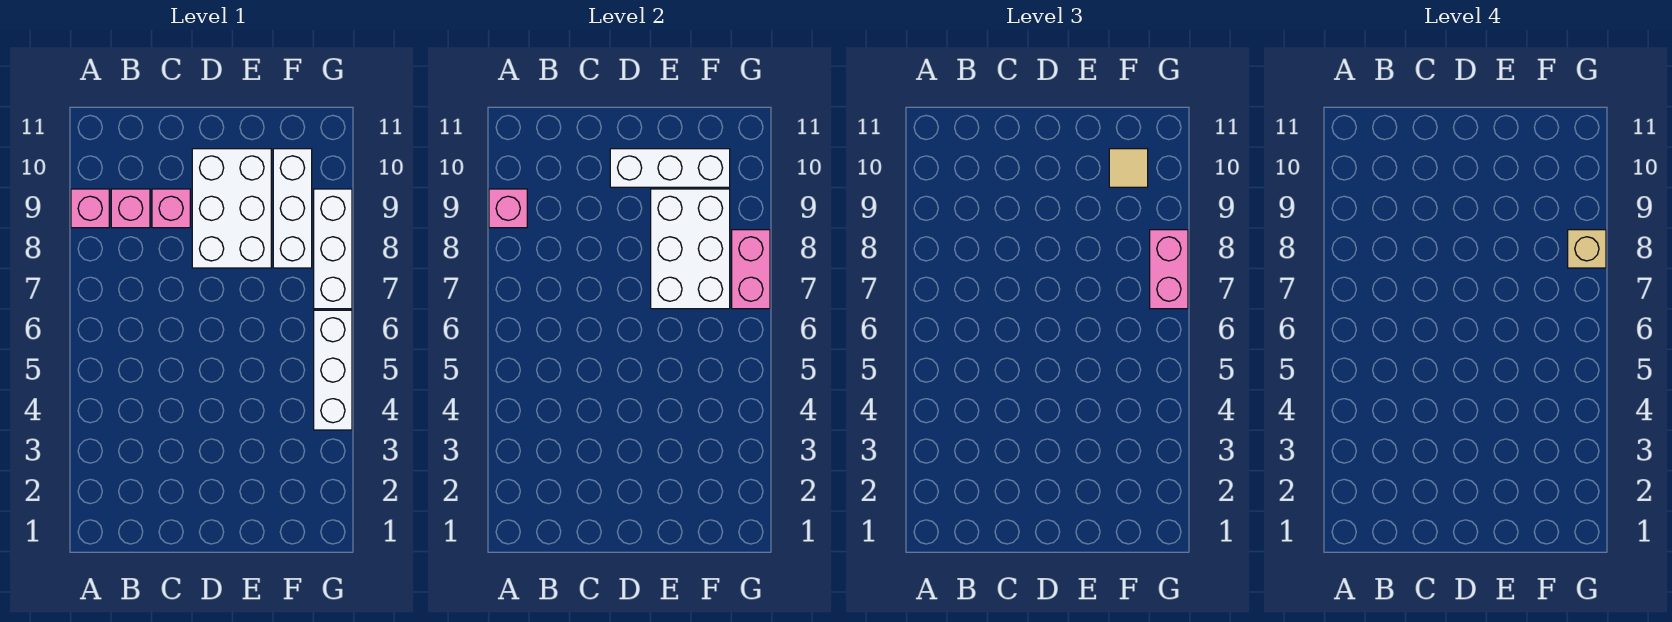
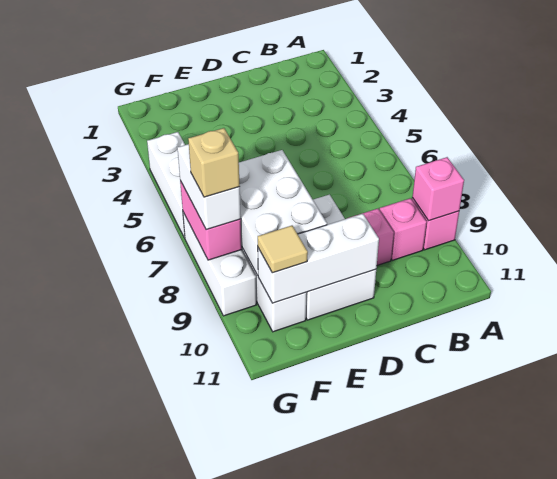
pink brick G7:G8 level 3 -> white brick G7:G8 level 3

